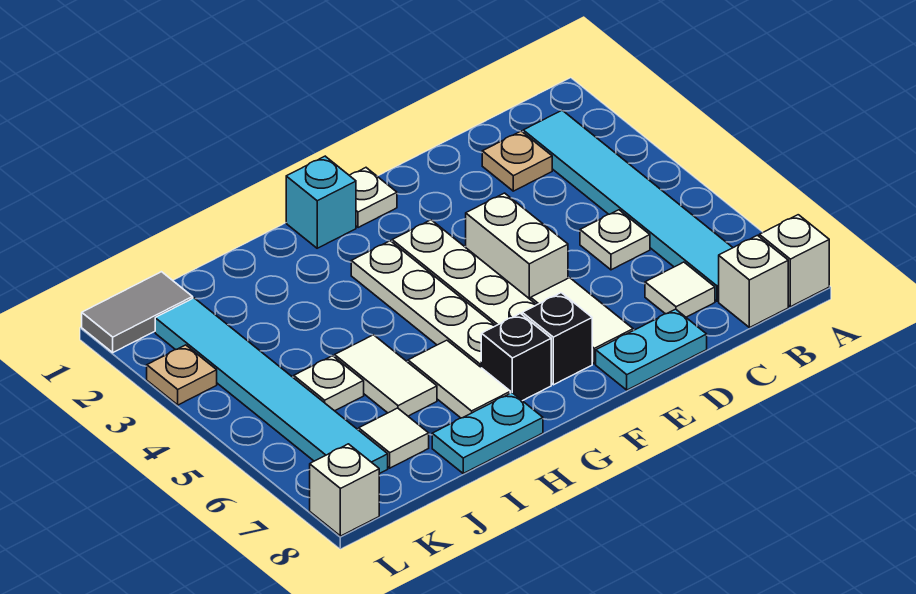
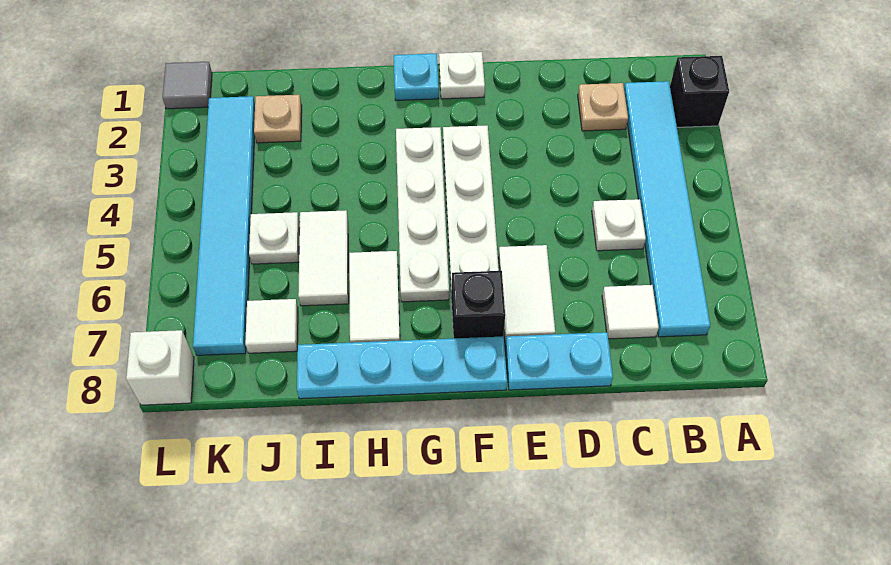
white brick A8 level 1 -> none
white brick B8 level 1 -> none
white brick E4:E5 level 1 -> none
cyan brick G1 level 1 -> cyan plate G1 level 1
black brick G7 level 1 -> black brick A2 level 1
cyan plate H8:I8 level 1 -> cyan plate F8:I8 level 1
grey tile K1:L1 level 1 -> grey tile L1 level 1
tan plate L3 level 1 -> tan plate J2 level 1

